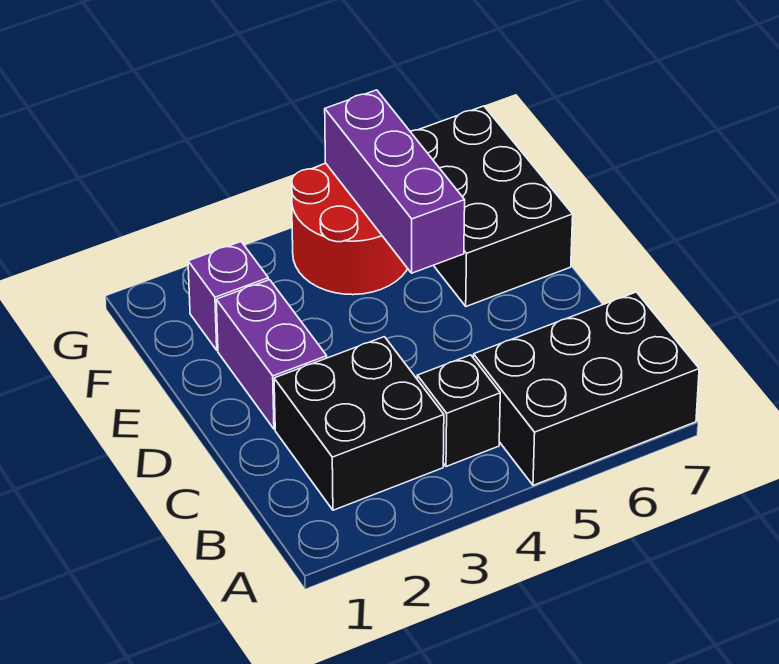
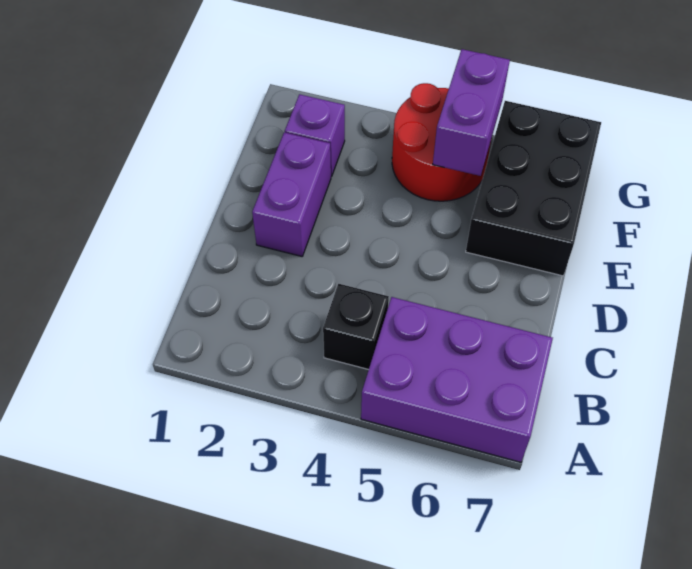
black brick A5:B7 level 1 -> purple brick A5:B7 level 1
black brick B2:C3 level 1 -> none
purple brick E5:G5 level 2 -> purple brick F5:G5 level 2

